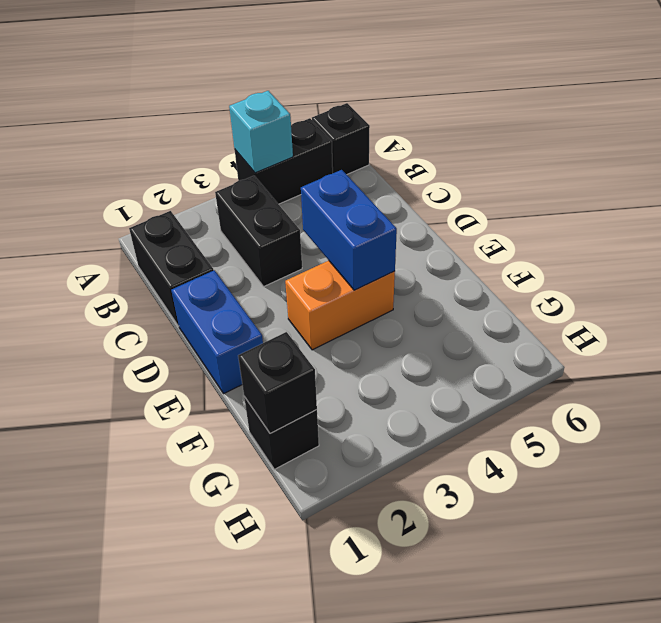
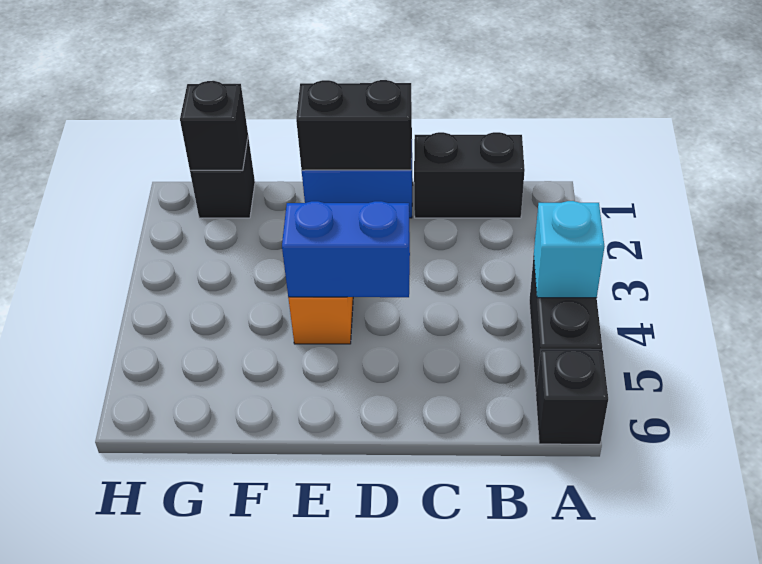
black brick B3:C3 level 1 -> black brick D1:E1 level 2

